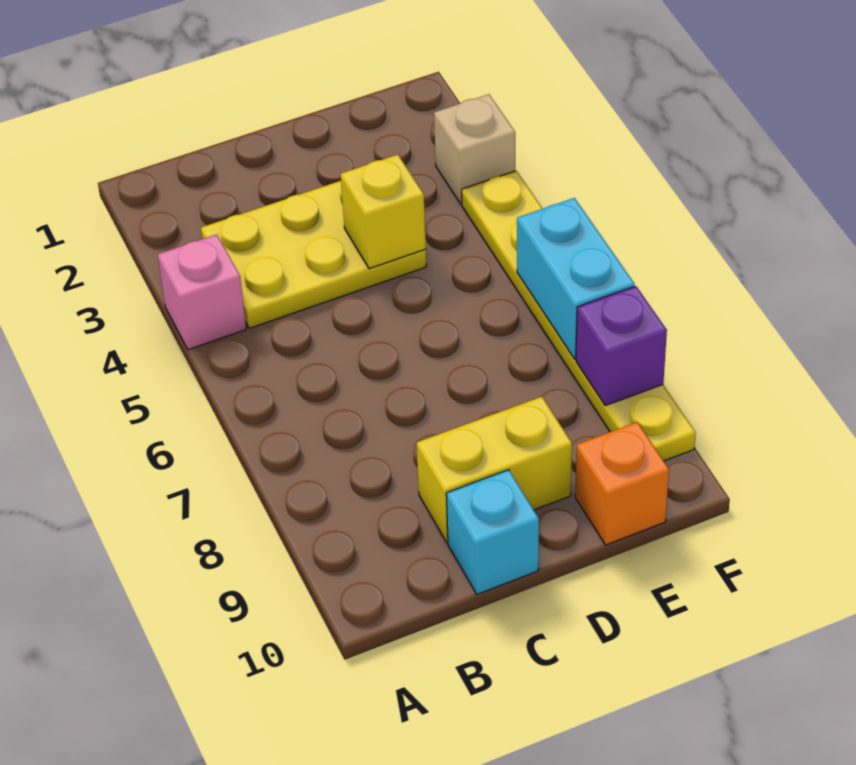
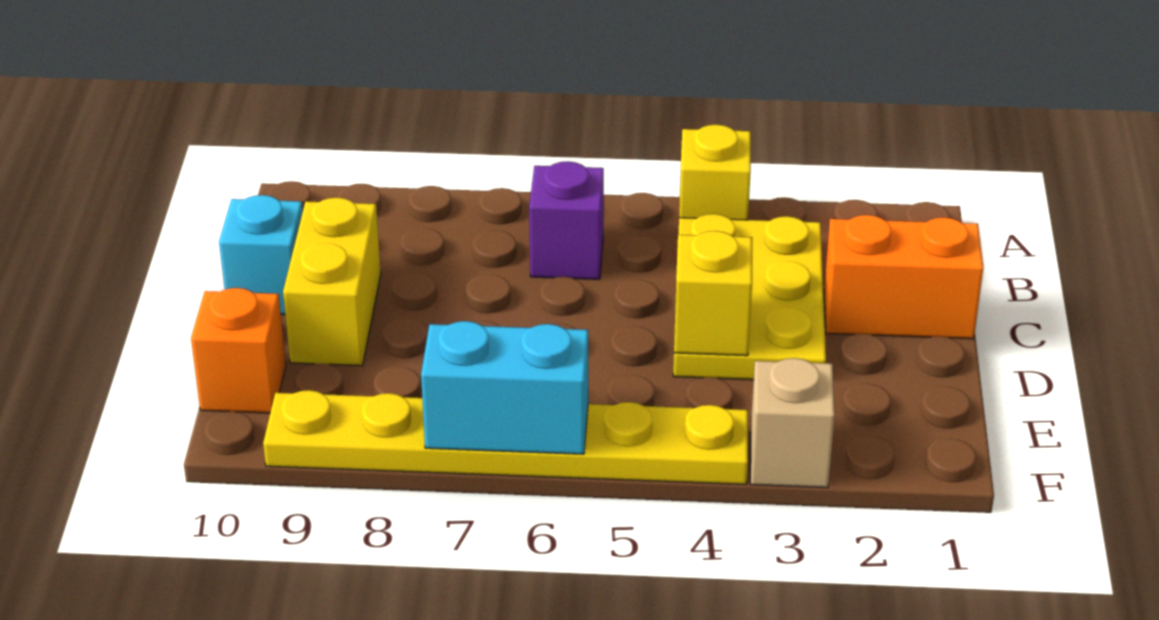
pink brick A4 level 1 -> yellow brick A4 level 1
none -> orange brick C1:C2 level 1
purple brick F8 level 2 -> purple brick B6 level 1

